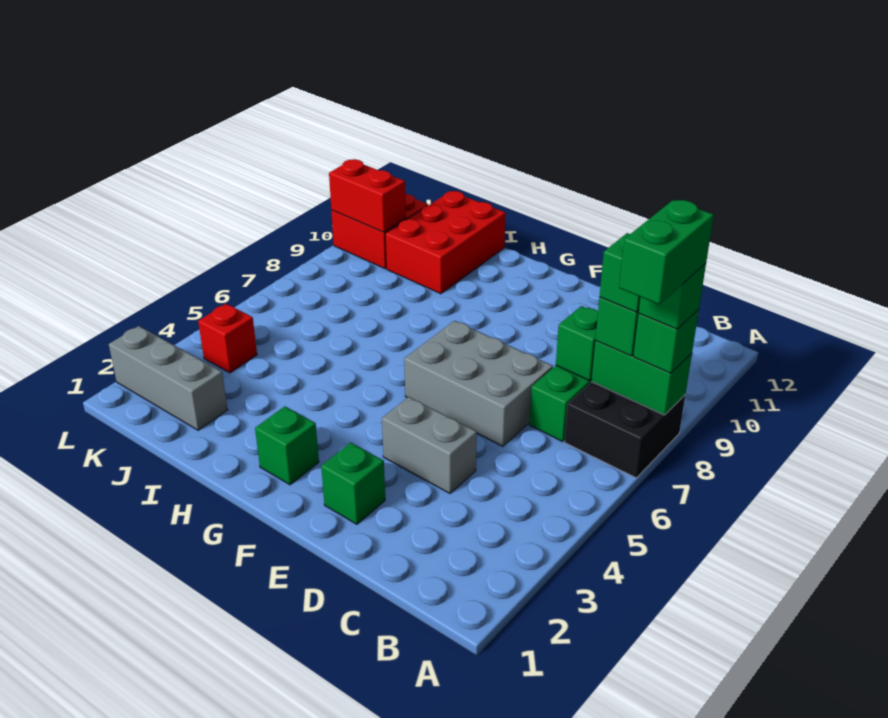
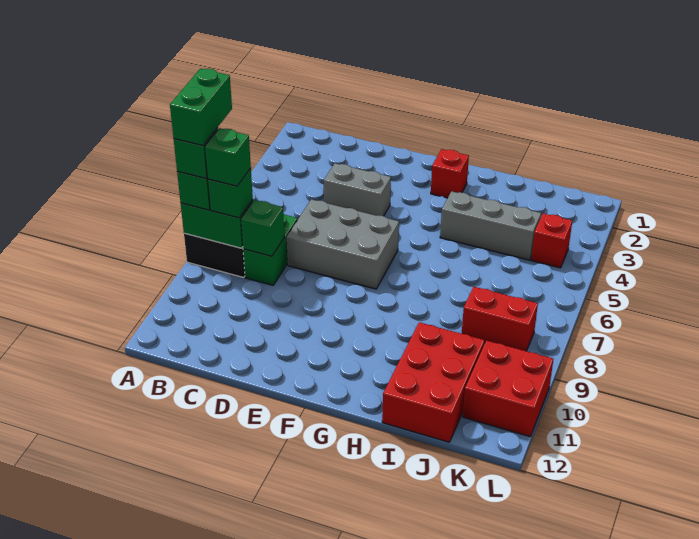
green brick E2 level 1 -> none
green brick G2 level 1 -> red brick G2 level 1
grey brick J2:L2 level 1 -> grey brick H4:J4 level 1
red brick K10:L10 level 2 -> red brick J8:K8 level 1

